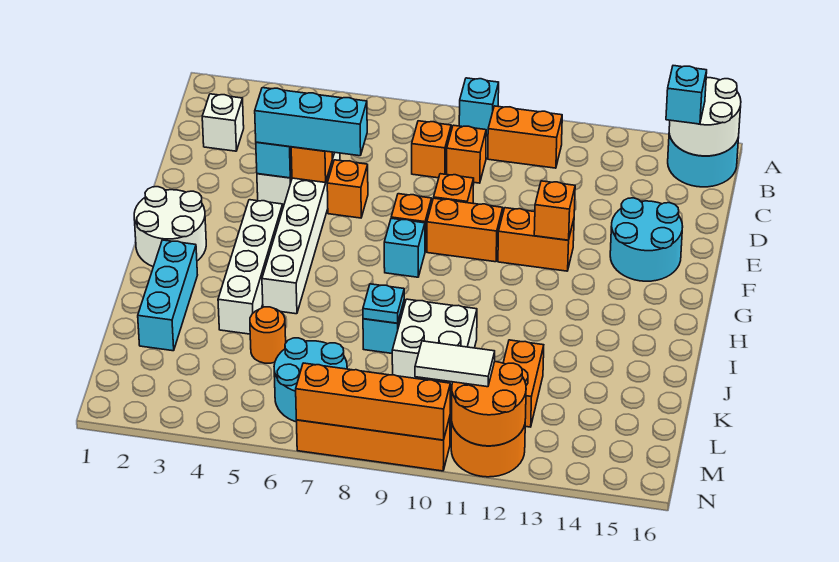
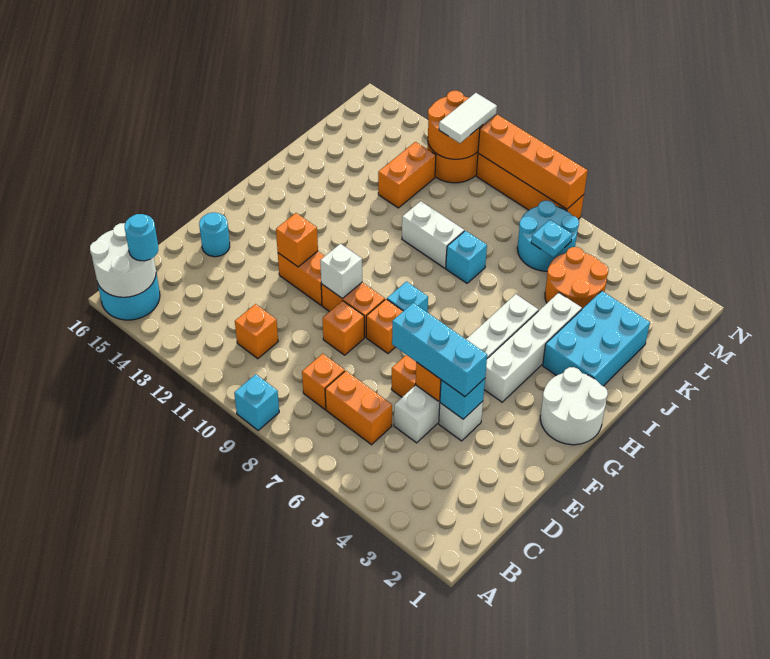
orange brick B10:B11 level 1 -> orange brick C6:C7 level 1
cyan brick B15 level 3 -> cyan round brick B15 level 3
white brick C2 level 1 -> white brick F10 level 2
orange brick C9 level 1 -> orange brick C11 level 1
cyan round brick E14:F15 level 1 -> cyan round brick E15 level 1
cyan brick I2:K2 level 1 -> cyan brick I2:K3 level 1
cyan plate J8 level 2 -> cyan plate L6 level 2
white brick J9:K10 level 1 -> white brick J9:J10 level 1
orange round brick K5 level 1 -> orange round brick K4:L5 level 1
white tile M10:M11 level 3 -> white tile M11:N11 level 3

